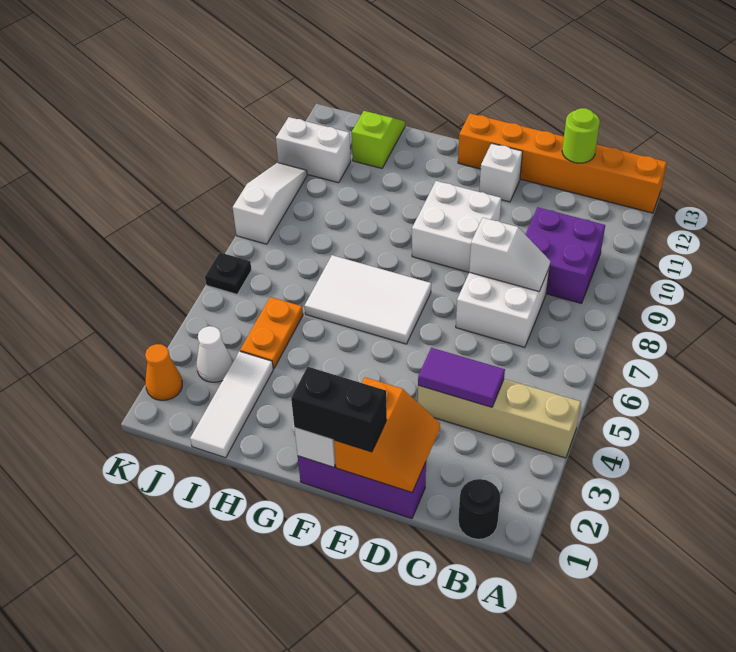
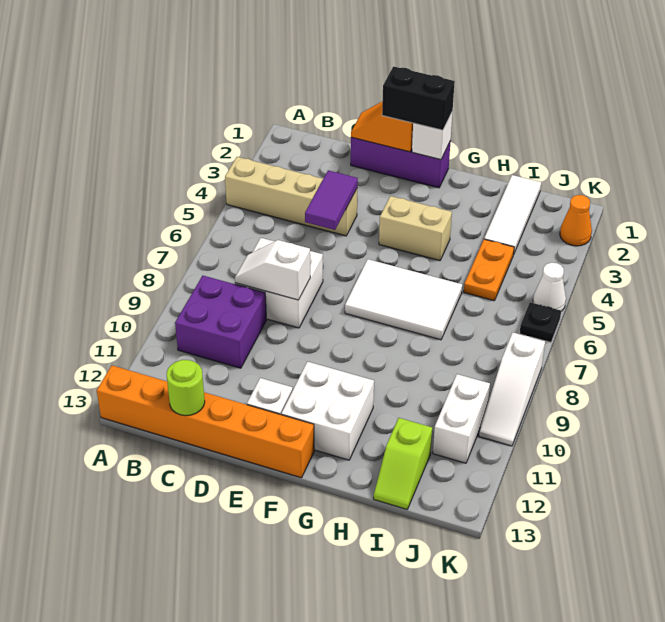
black round brick B1 level 1 -> none
purple tile C4:D4 level 2 -> purple tile D4:D5 level 2
orange slope D1:E2 level 2 top E -> orange slope D1:E1 level 2 top E
white brick E9:F10 level 1 -> white brick F11:G12 level 1
none -> tan brick F4:G4 level 1
white cone J3 level 1 -> white cone K5 level 1
white brick J11:K11 level 1 -> white brick J10:J11 level 1

